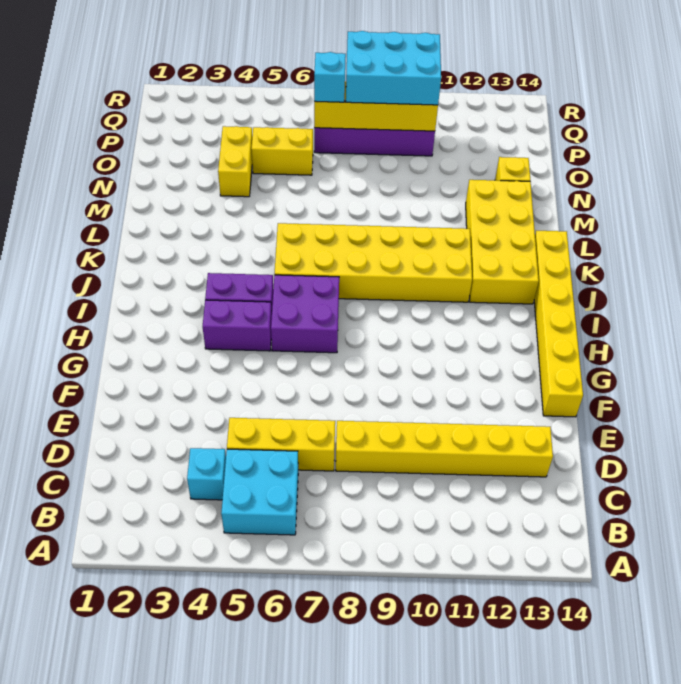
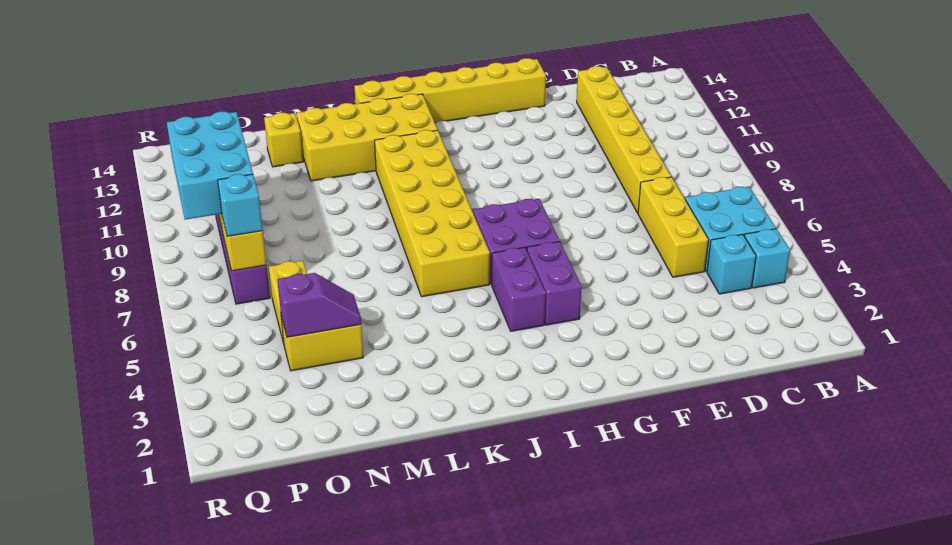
none -> cyan brick B4 level 1
none -> purple slope N4:O4 level 2 top O

